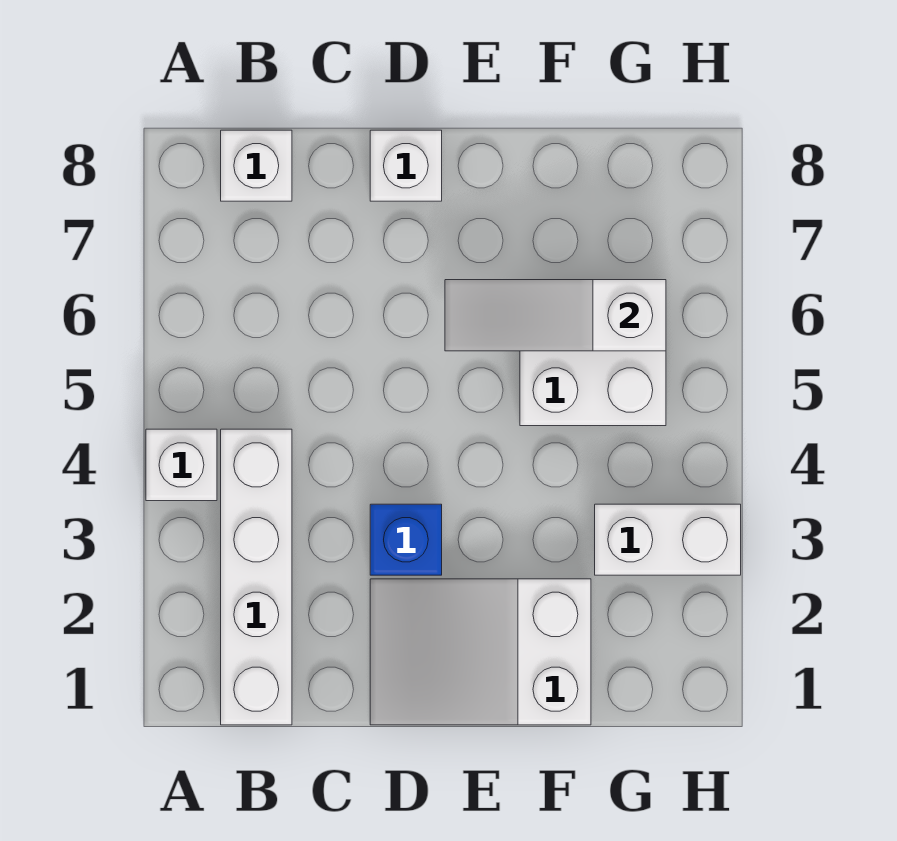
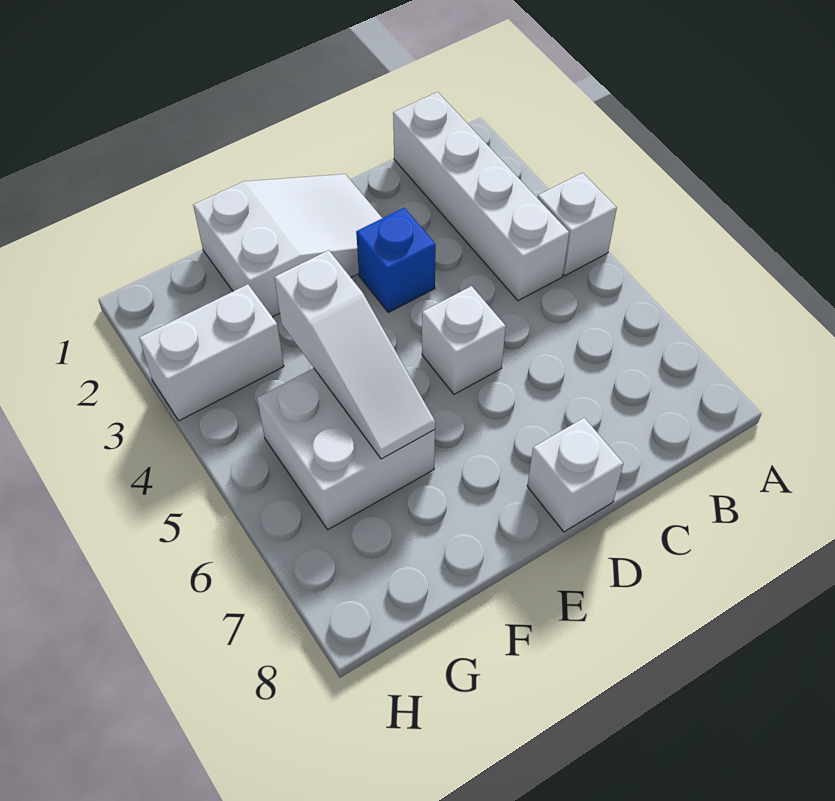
white brick B8 level 1 -> white brick D5 level 1
white slope E6:G6 level 2 top G -> white slope F4:F6 level 2 top 4

